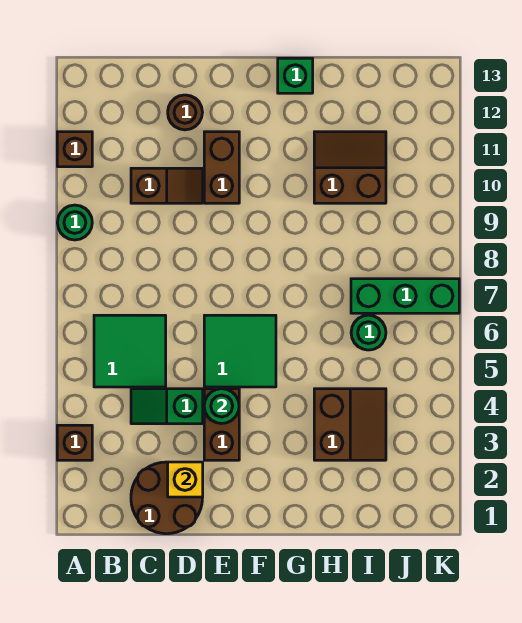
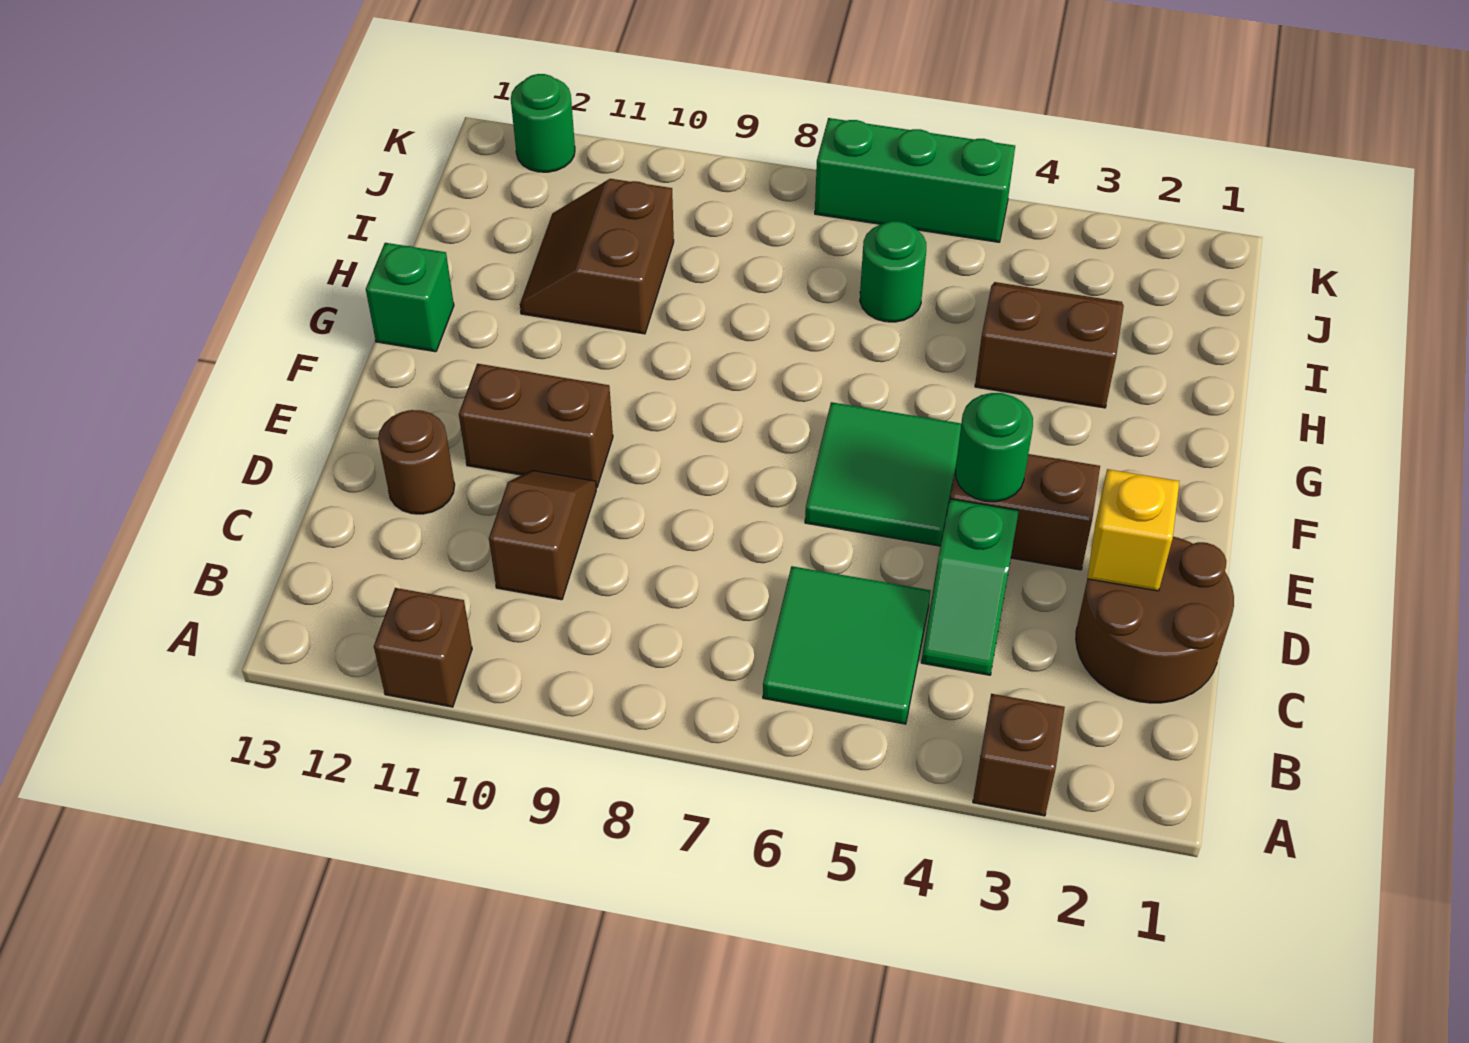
green round brick A9 level 1 -> green round brick K12 level 1
green brick I7:K7 level 1 -> green brick K5:K7 level 1

